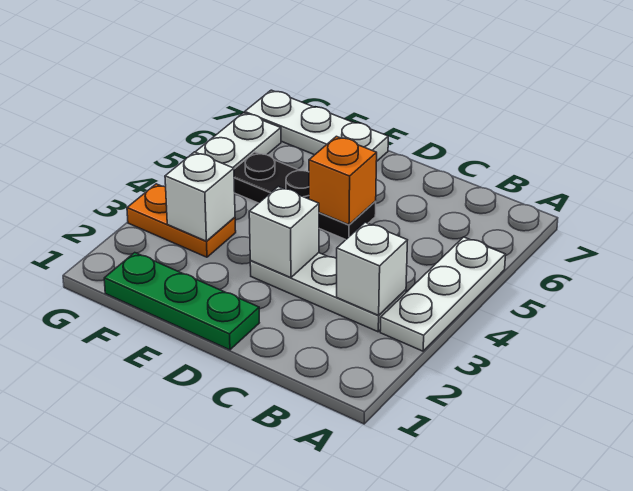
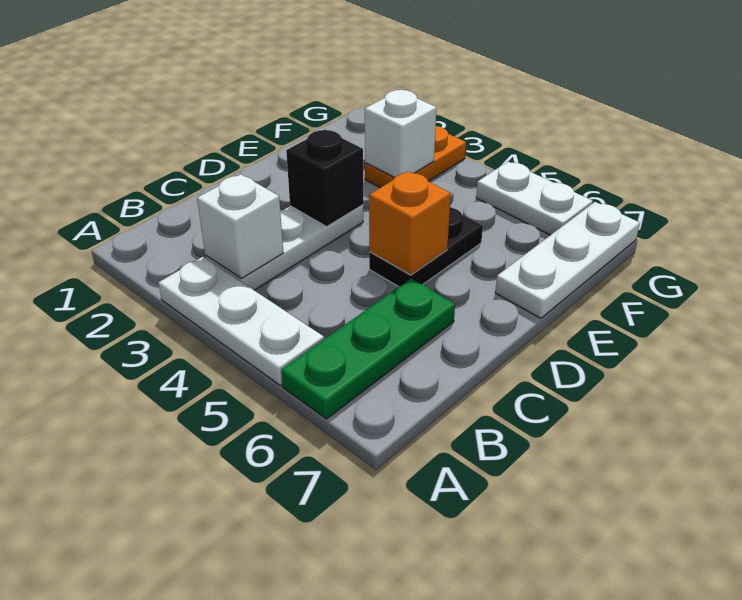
green plate D1:F1 level 1 -> green plate A6:C6 level 1
white brick D3 level 2 -> black brick D3 level 2
black plate D5:F5 level 1 -> black plate D5:E5 level 1

